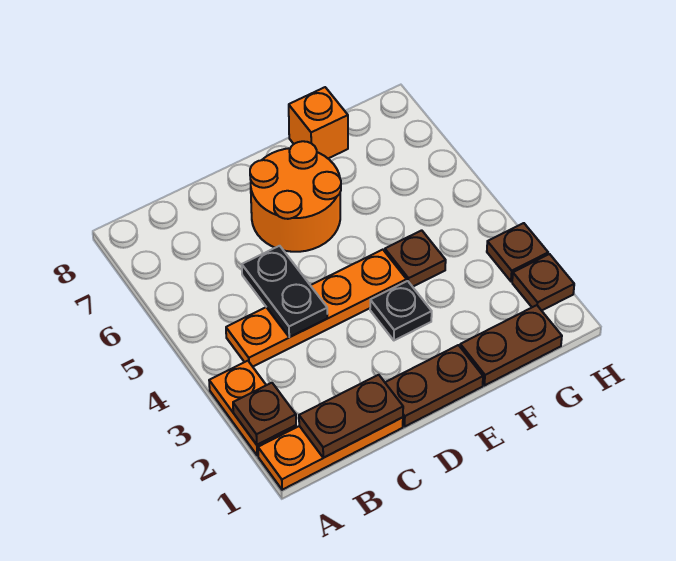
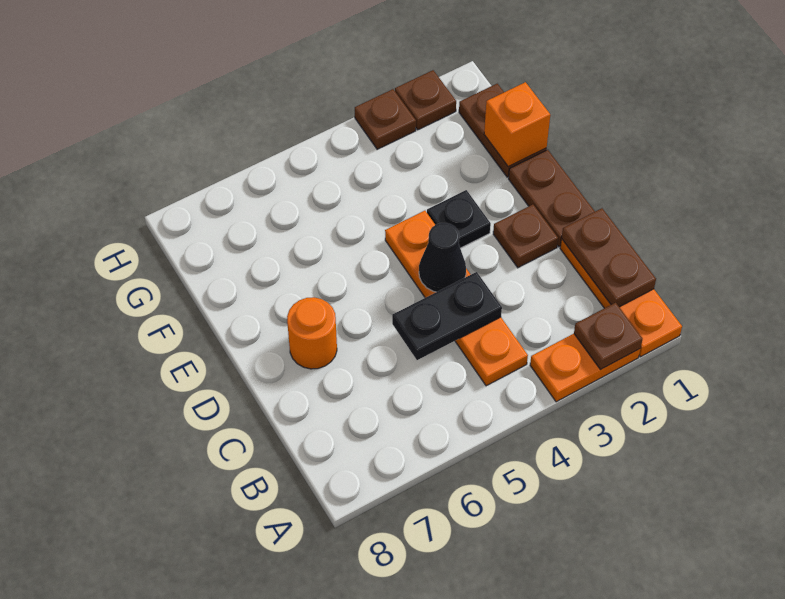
none -> black cone D4 level 2
orange round brick D6:E7 level 1 -> orange round brick D7 level 1
brown plate F4 level 1 -> brown plate D2 level 1
orange brick F8 level 1 -> orange brick F1 level 2

